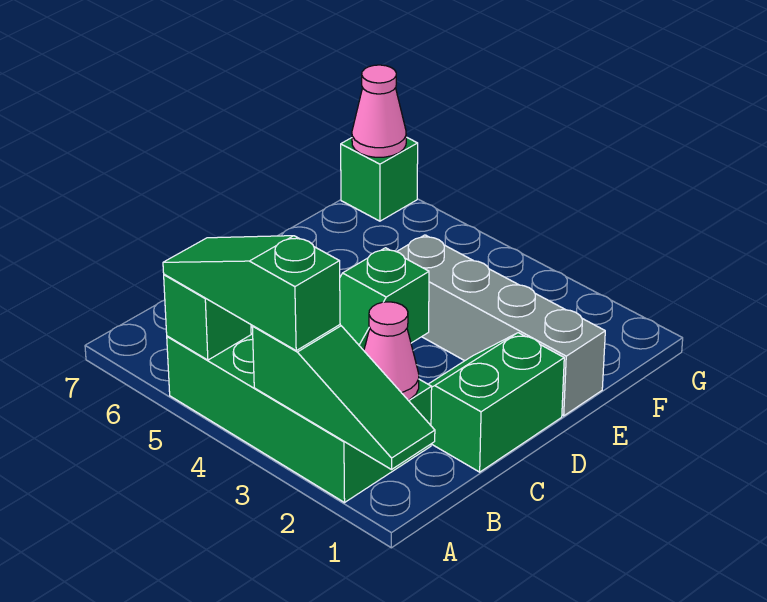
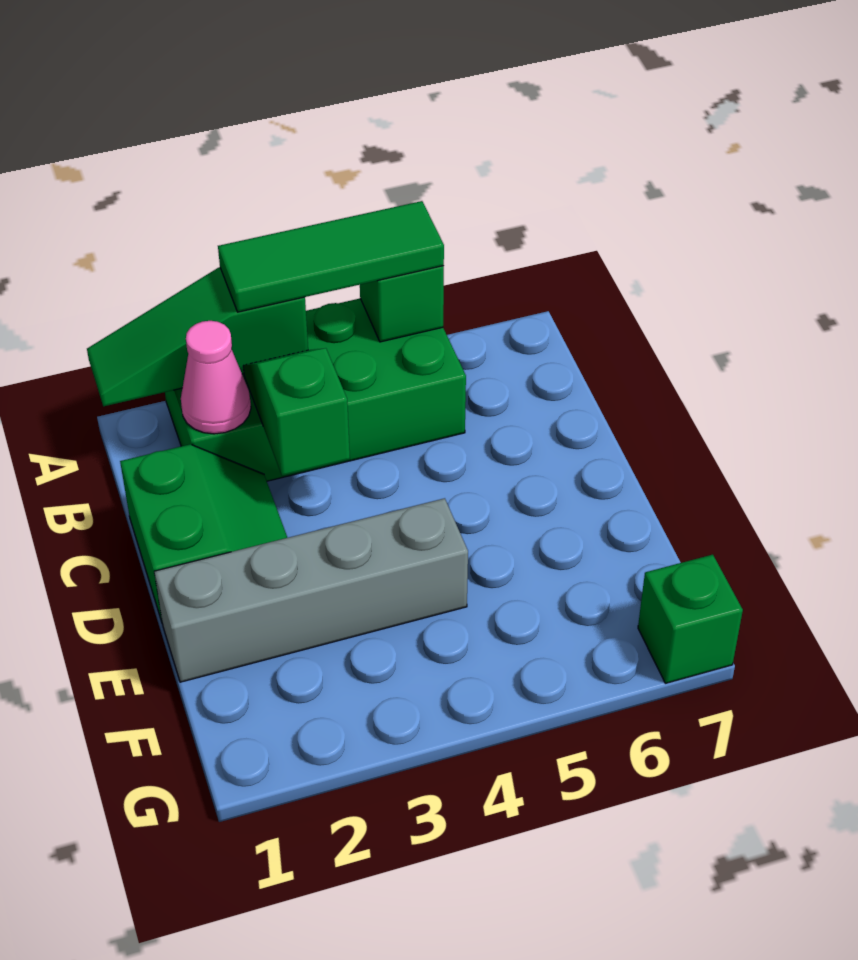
green slope A3:A5 level 3 top 3 -> green tile A3:A5 level 3
pink cone G7 level 2 -> none

